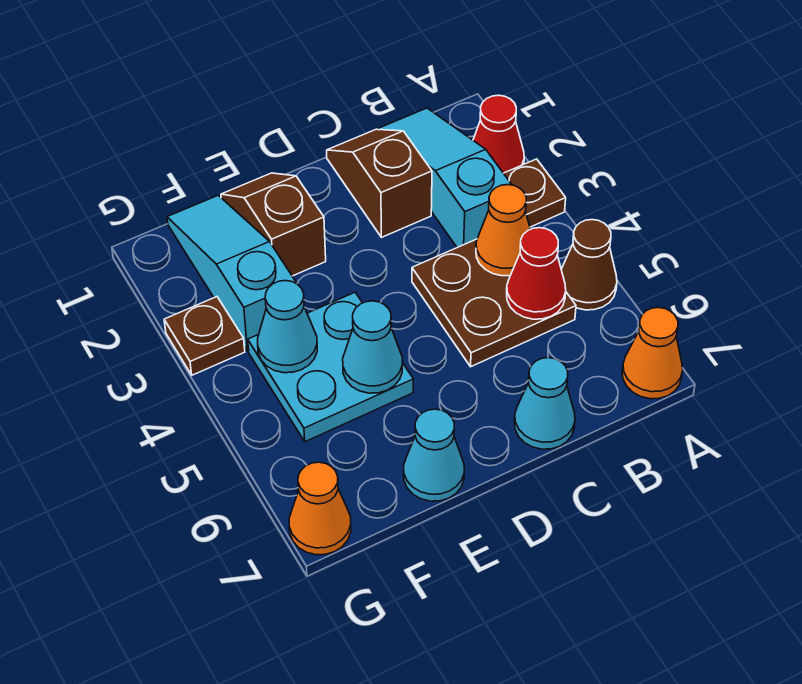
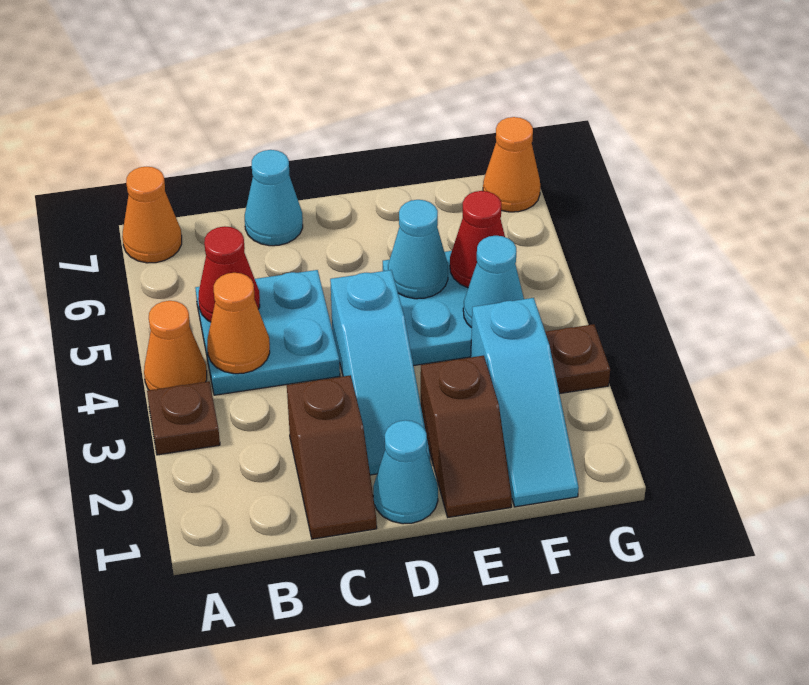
red cone A2 level 1 -> red cone F5 level 2
none -> orange cone A4 level 1
brown cone A5 level 1 -> none
cyan slope B1:B3 level 1 top 3 -> cyan slope D2:D4 level 1 top 4
brown plate B4:C5 level 1 -> cyan plate B4:C5 level 1
cyan cone E7 level 1 -> cyan cone D1 level 1

